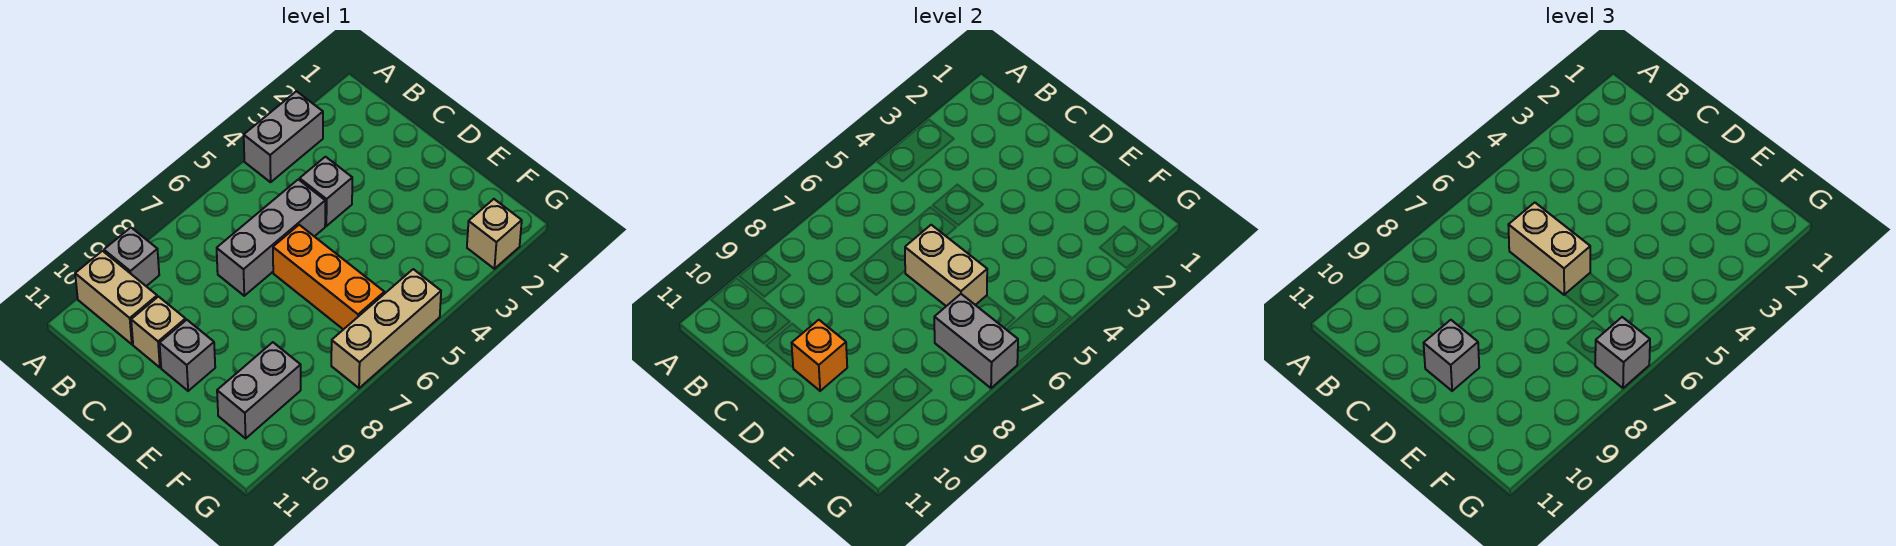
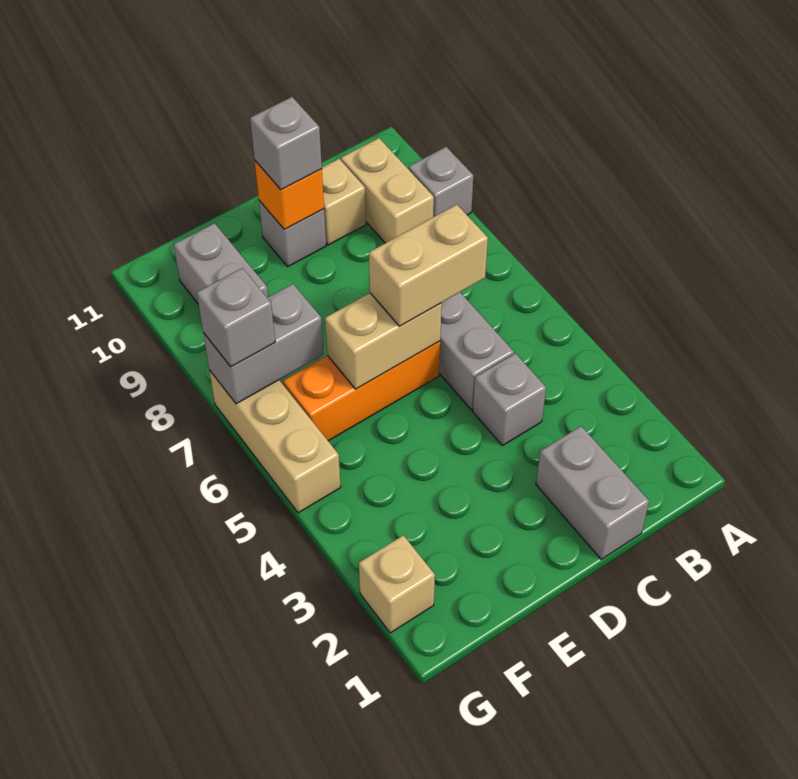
grey brick A3:A4 level 1 -> grey brick C1:C2 level 1
tan brick A10:B10 level 1 -> tan brick B9:B10 level 1

